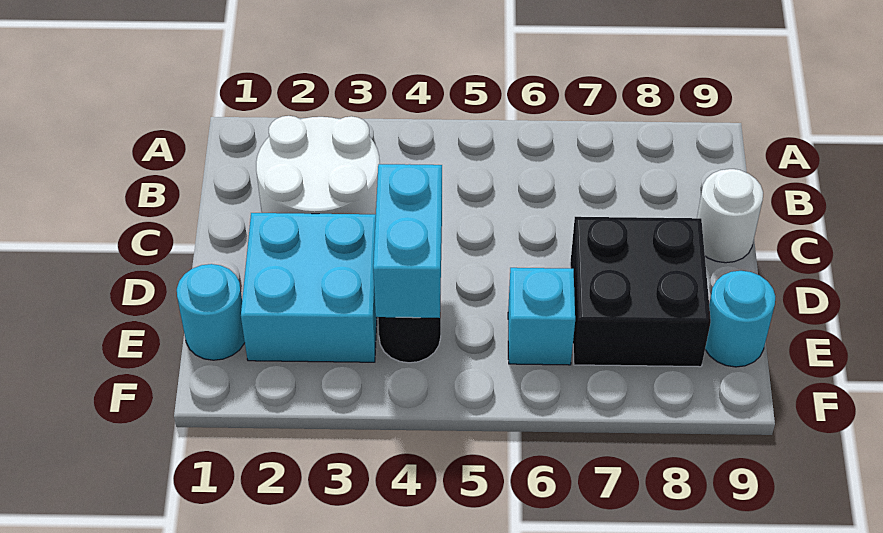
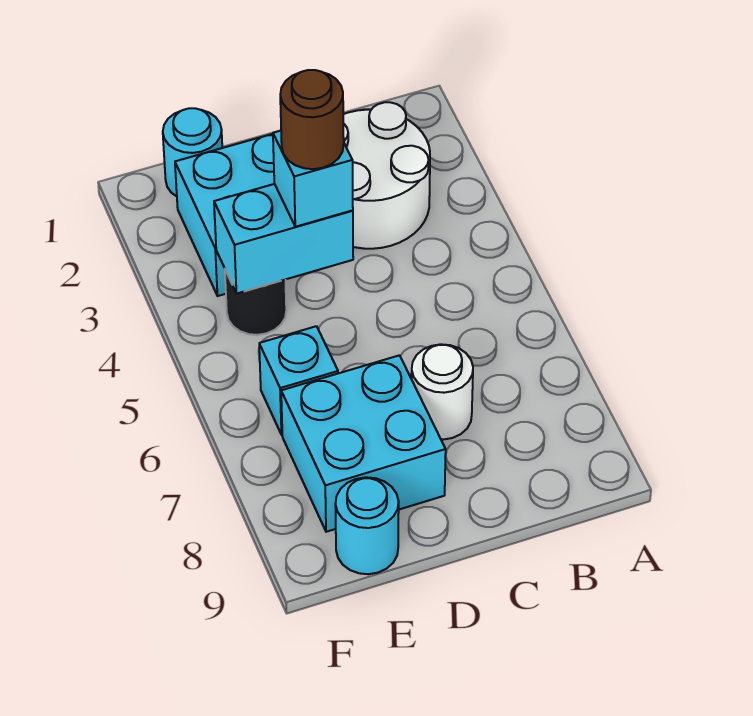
white round brick C9 level 1 -> white round brick C7 level 1
none -> cyan brick D4 level 3
none -> brown round brick D4 level 4
black brick D7:E8 level 1 -> cyan brick D7:E8 level 1

